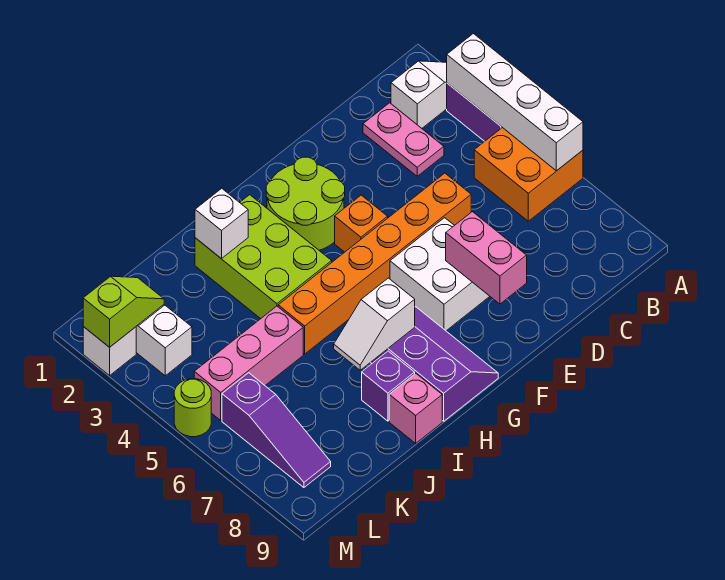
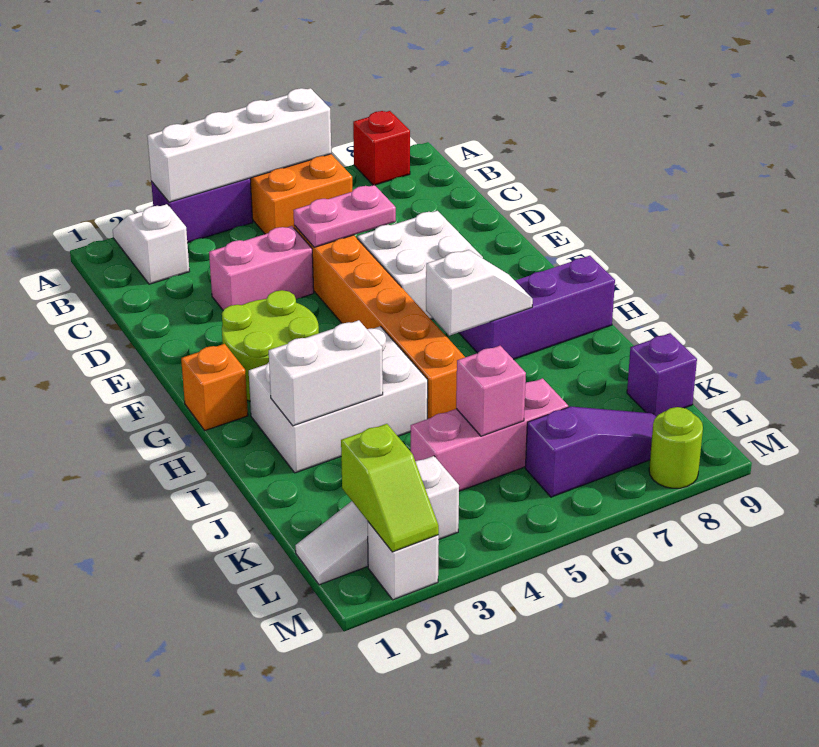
none -> red brick A8 level 1
pink plate C2:C3 level 1 -> pink plate D5:D6 level 2
pink brick E7:E8 level 2 -> pink brick D3:D4 level 1
orange brick F4 level 1 -> orange brick G1 level 1
lime brick H2:I4 level 1 -> white brick H2:I4 level 1
white slope H7:I7 level 2 top H -> white slope H6:H7 level 2 top 6
white brick I2 level 2 -> white brick I2:I3 level 2
purple brick I8 level 1 -> purple brick K9 level 1
pink brick I9 level 1 -> pink brick K5 level 2
pink brick J5:L5 level 1 -> pink brick K4:K6 level 1
lime slope L2:M2 level 2 top M -> lime slope L2:M2 level 2 top L
lime round brick M5 level 1 -> lime round brick M8 level 1

